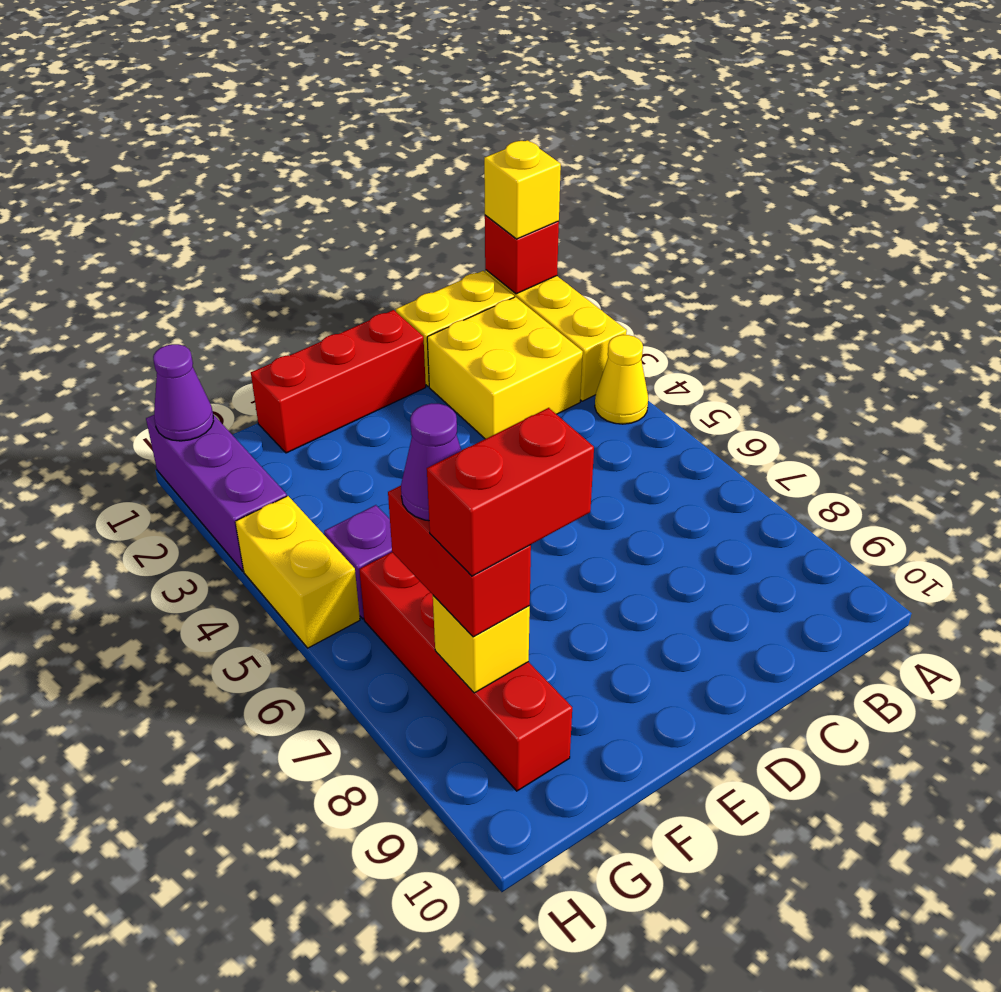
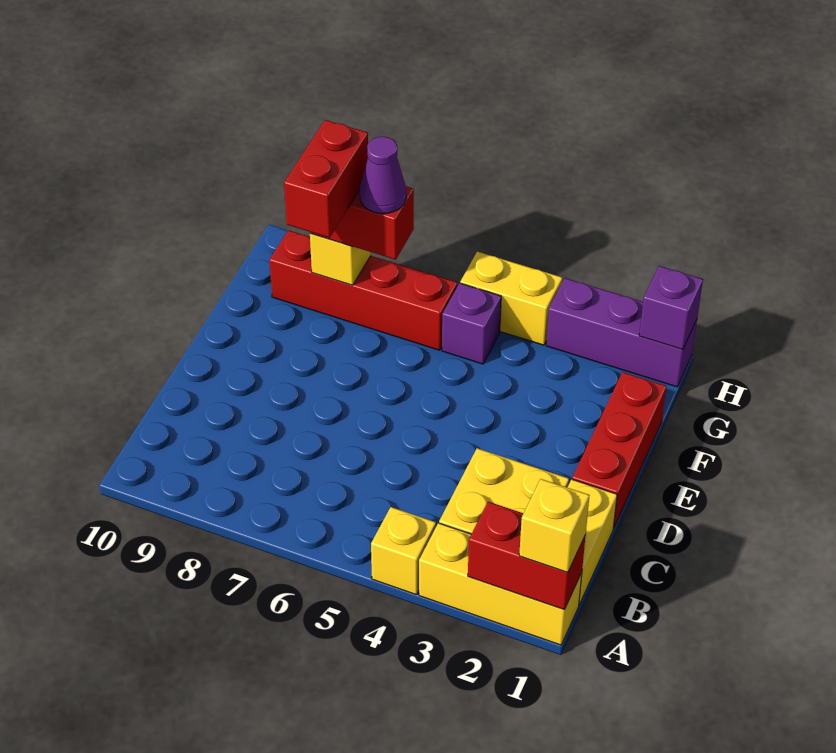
red brick A1 level 2 -> red brick A1:A2 level 2
yellow cone A4 level 1 -> yellow brick A4 level 1
purple cone H1 level 2 -> purple brick H1 level 2

